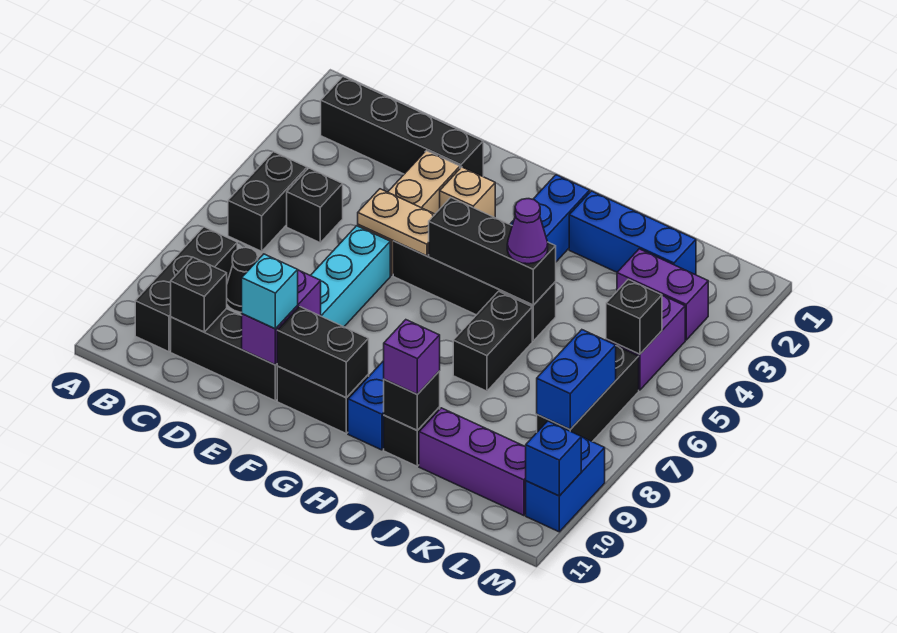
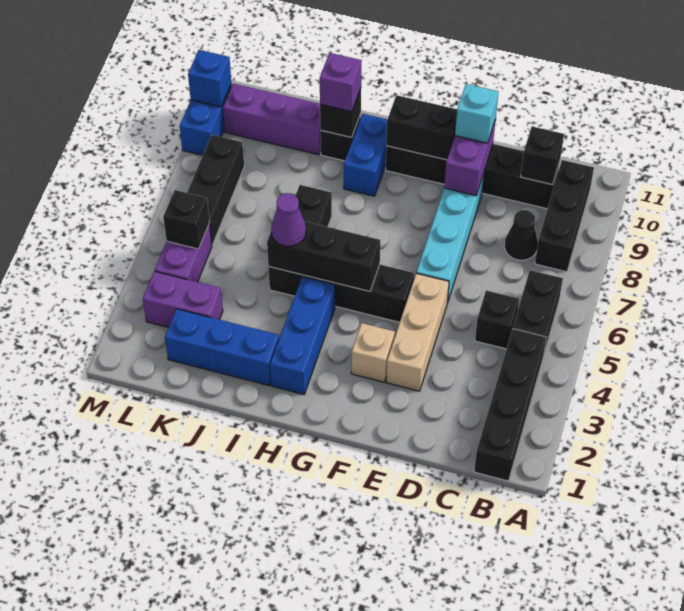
black brick B2:E2 level 1 -> black brick B1:B4 level 1
tan plate E5:F5 level 2 -> none
blue brick L7:L8 level 2 -> none

